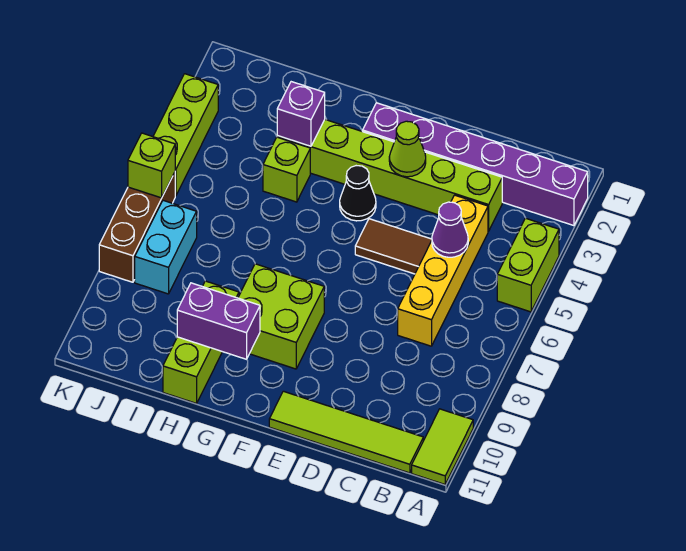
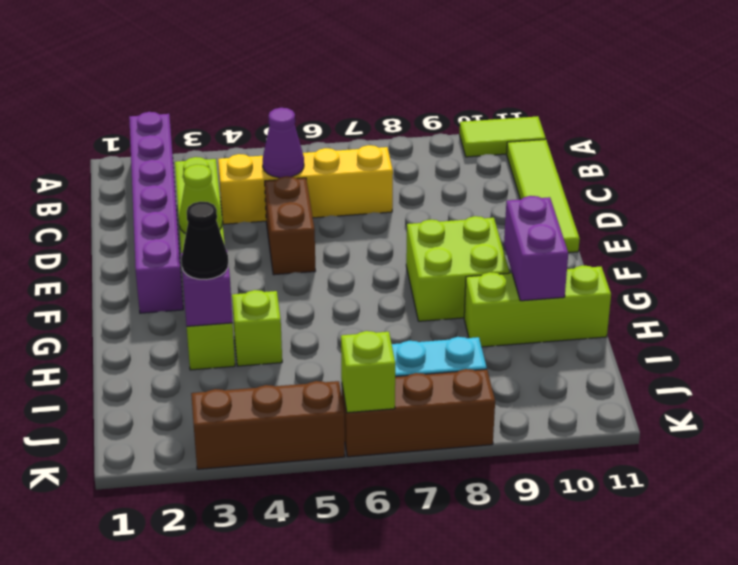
lime brick A4:A5 level 1 -> none
brown tile D5:E5 level 1 -> brown brick D5:E5 level 1
black cone F4 level 1 -> black cone H3 level 3
lime brick K3:K5 level 1 -> brown brick K3:K5 level 1

